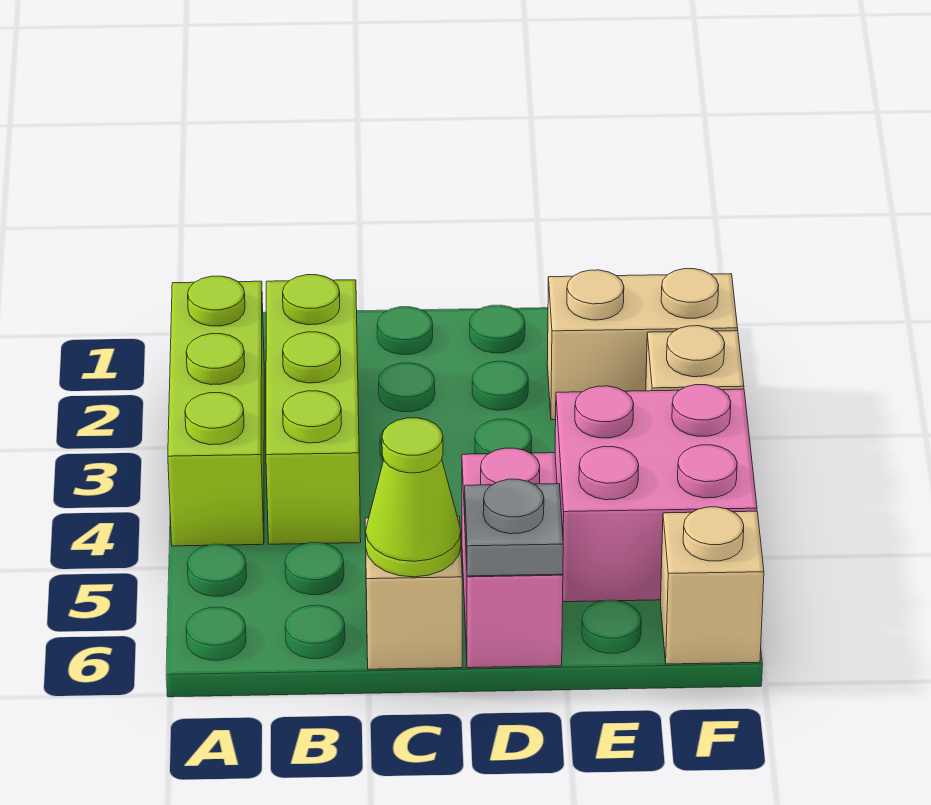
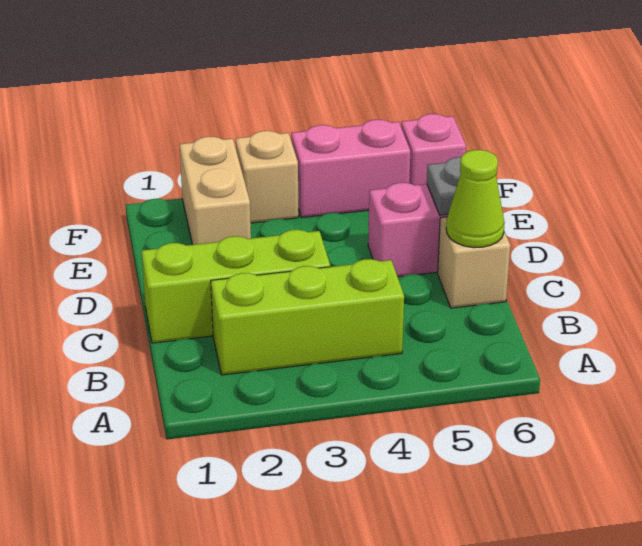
lime brick A2:A4 level 1 -> lime brick C1:C3 level 1
pink brick E4:F5 level 1 -> pink brick F4:F5 level 1
tan brick F6 level 1 -> pink brick F6 level 1

